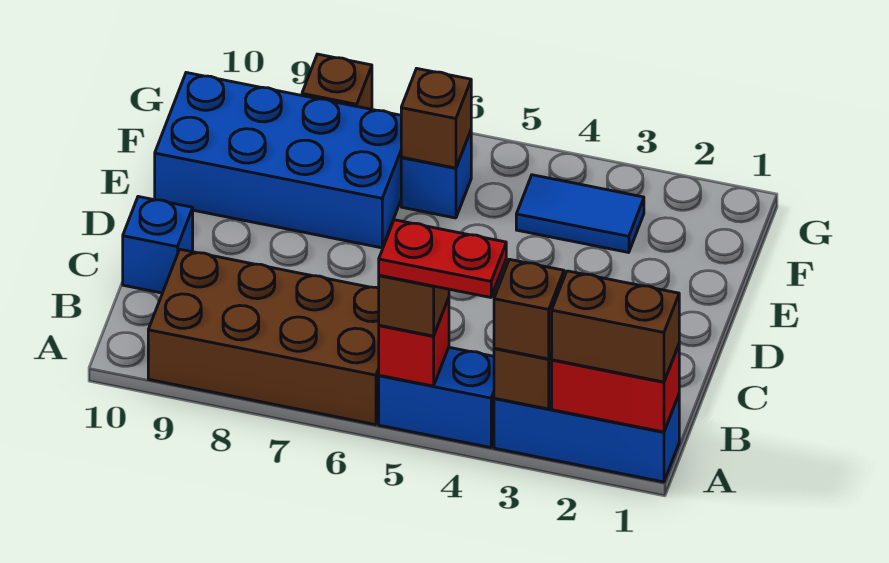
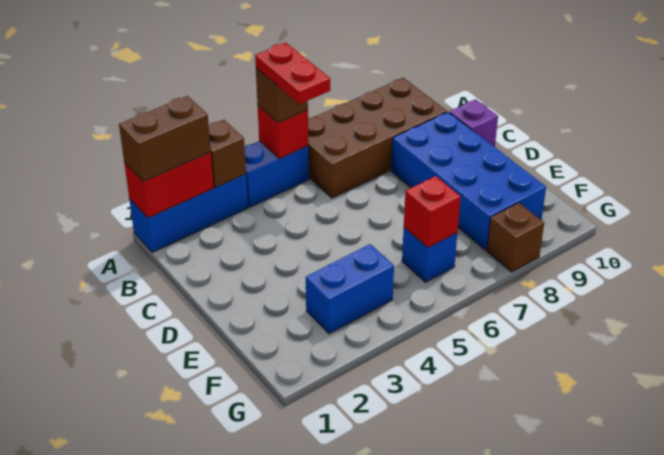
brown brick A3 level 3 -> none
red plate A4:A5 level 4 -> red plate A5:B5 level 4
blue brick C10 level 1 -> purple brick C10 level 1
blue brick E7:F10 level 1 -> blue brick C8:F9 level 1
blue tile F3:F4 level 1 -> blue brick F3:F4 level 1
brown brick F6 level 2 -> red brick F6 level 2

